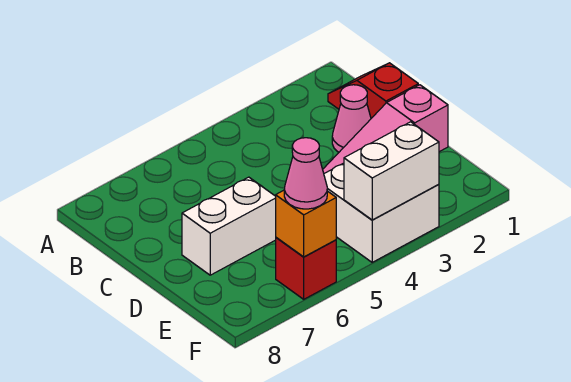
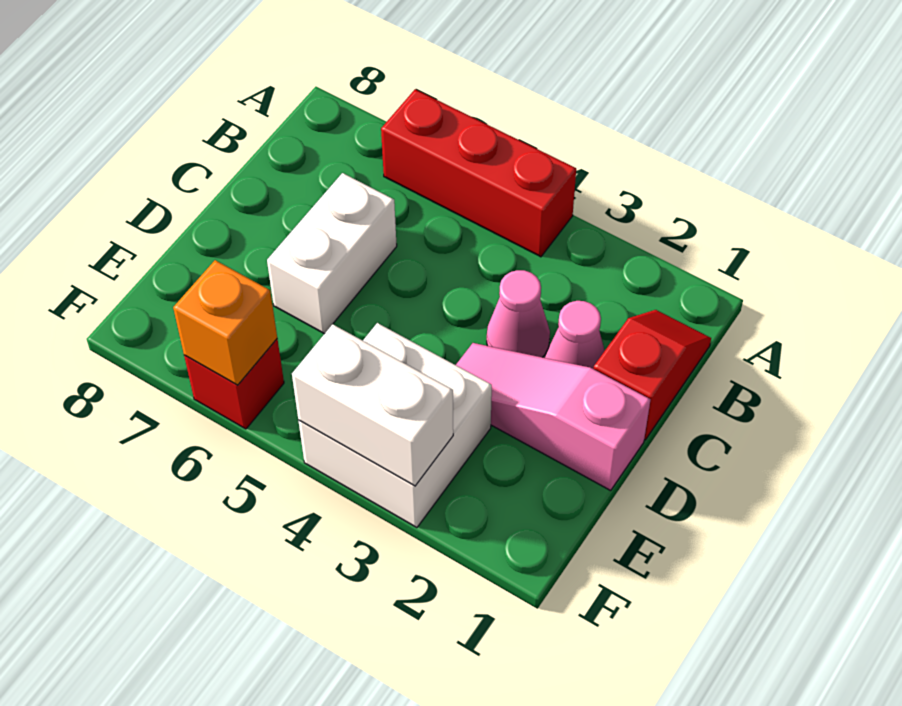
none -> red brick A4:A6 level 1
white brick D6:D7 level 1 -> white brick C6:D6 level 1
pink cone F6 level 3 -> pink cone C3 level 1

